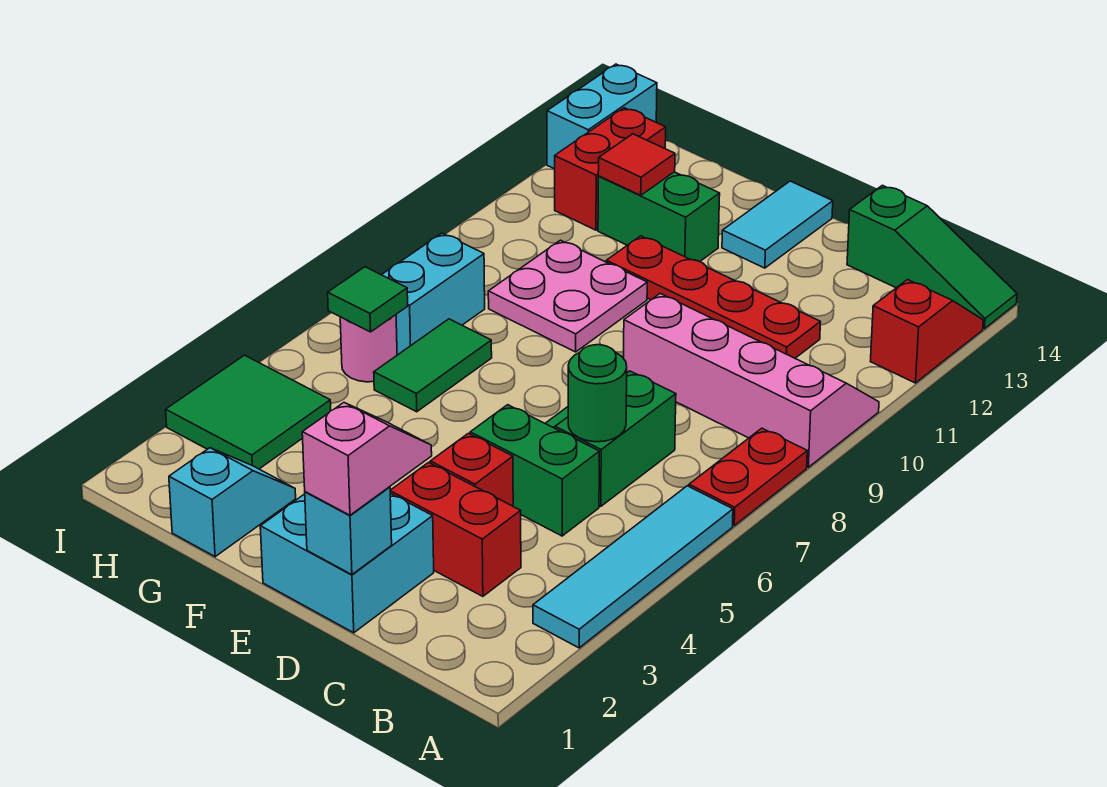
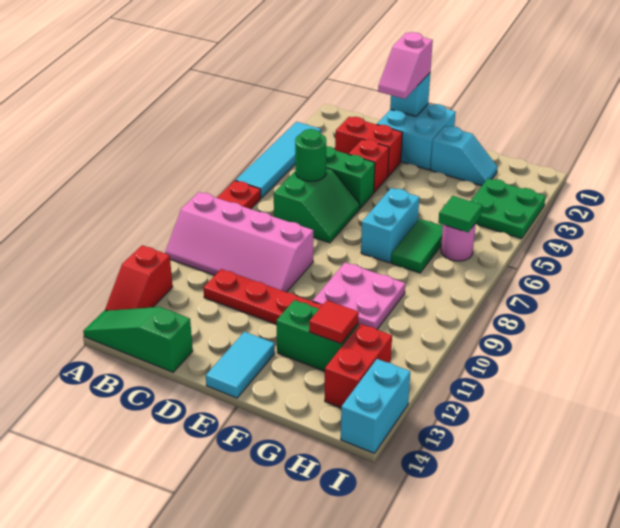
cyan slope G1:G2 level 1 top 1 -> cyan slope F2:G2 level 1 top F
green tile H3:I4 level 1 -> green plate H3:I4 level 1
cyan brick H7:H8 level 1 -> cyan brick F6:F7 level 1

